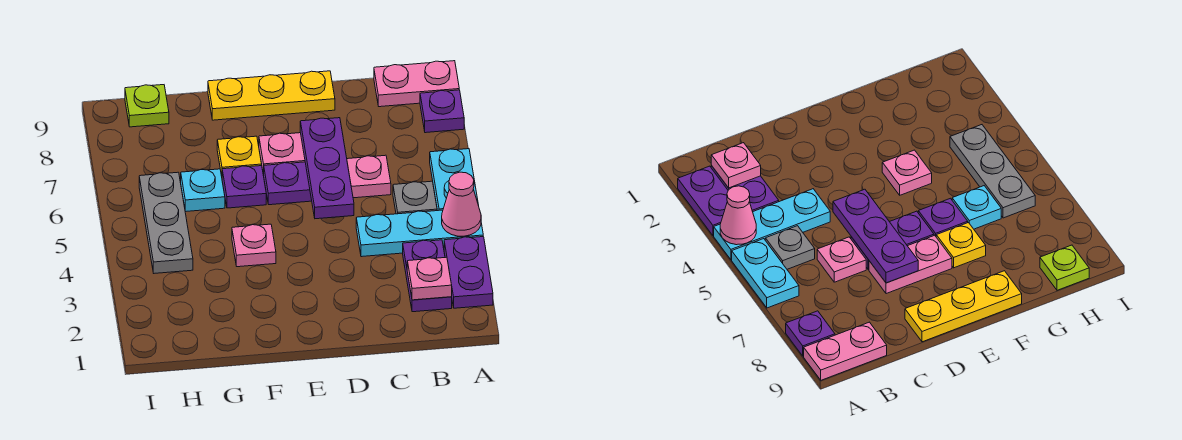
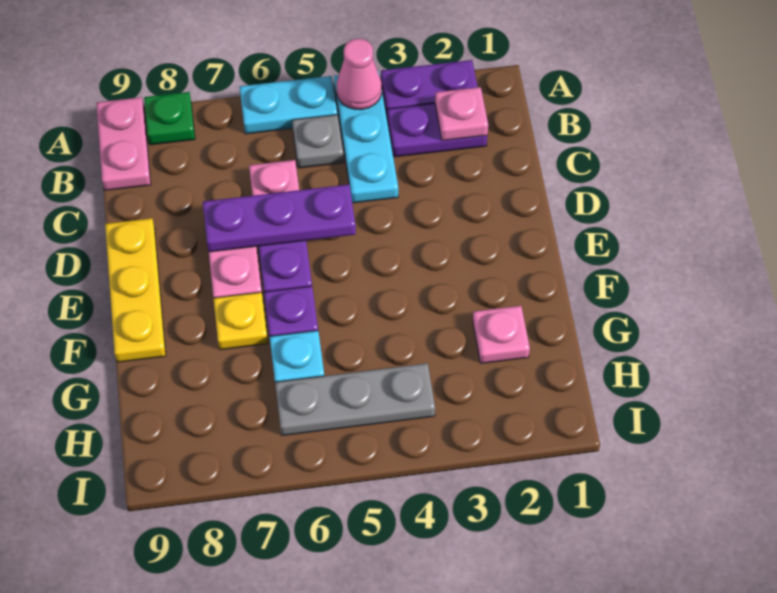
purple plate A8 level 1 -> green plate A8 level 1
pink plate F4 level 1 -> pink plate G2 level 1
lime plate H9 level 1 -> none

